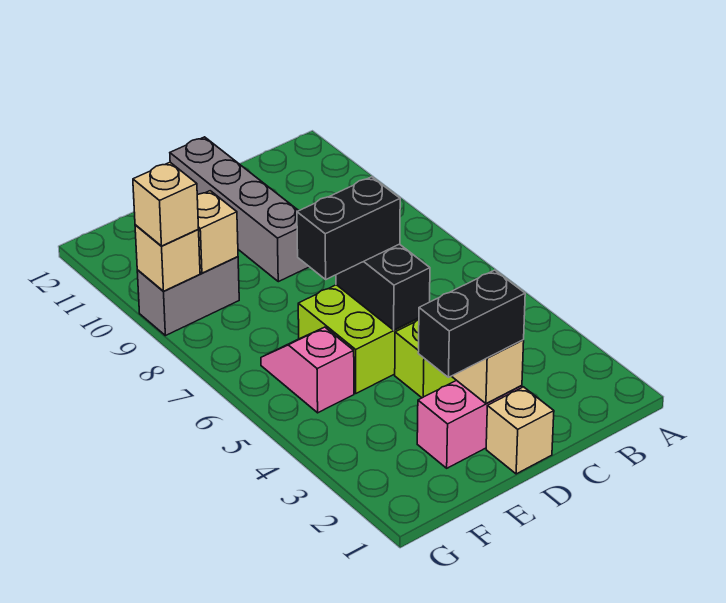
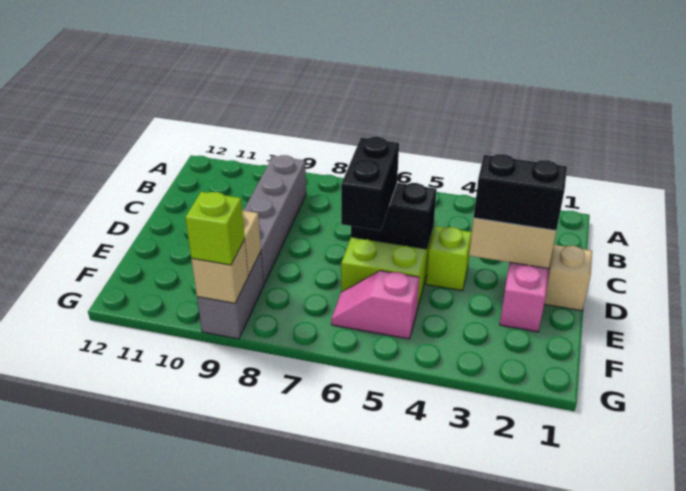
black brick D2:E2 level 3 -> black brick D2:D3 level 3
grey brick D9:D12 level 1 -> grey brick B9:E9 level 1
tan brick G9 level 3 -> lime brick G9 level 3

